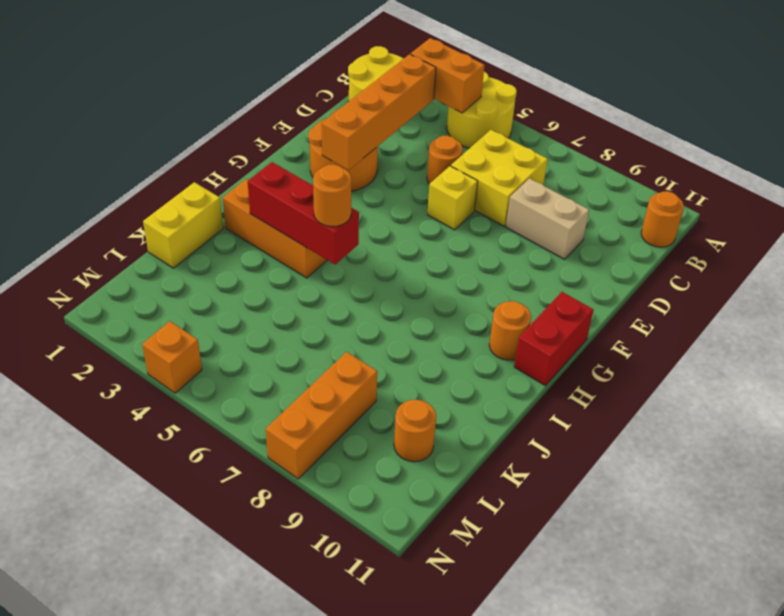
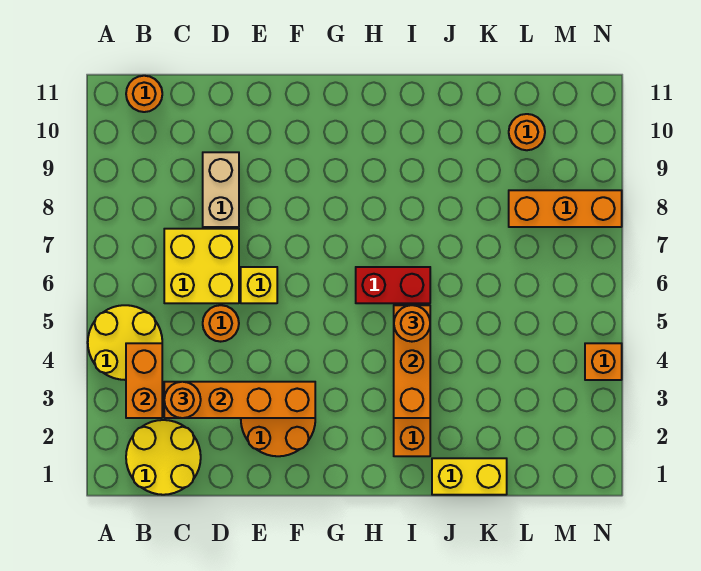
red brick G11:H11 level 1 -> red brick H6:I6 level 1
orange round brick H10 level 1 -> orange round brick C3 level 3
red brick I3:I5 level 2 -> orange brick I3:I5 level 2

